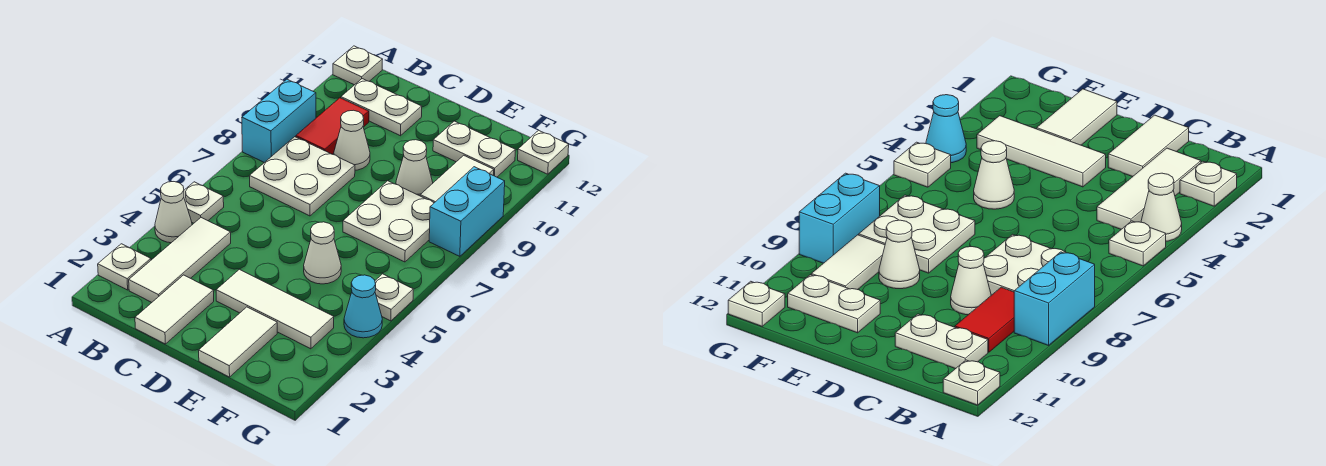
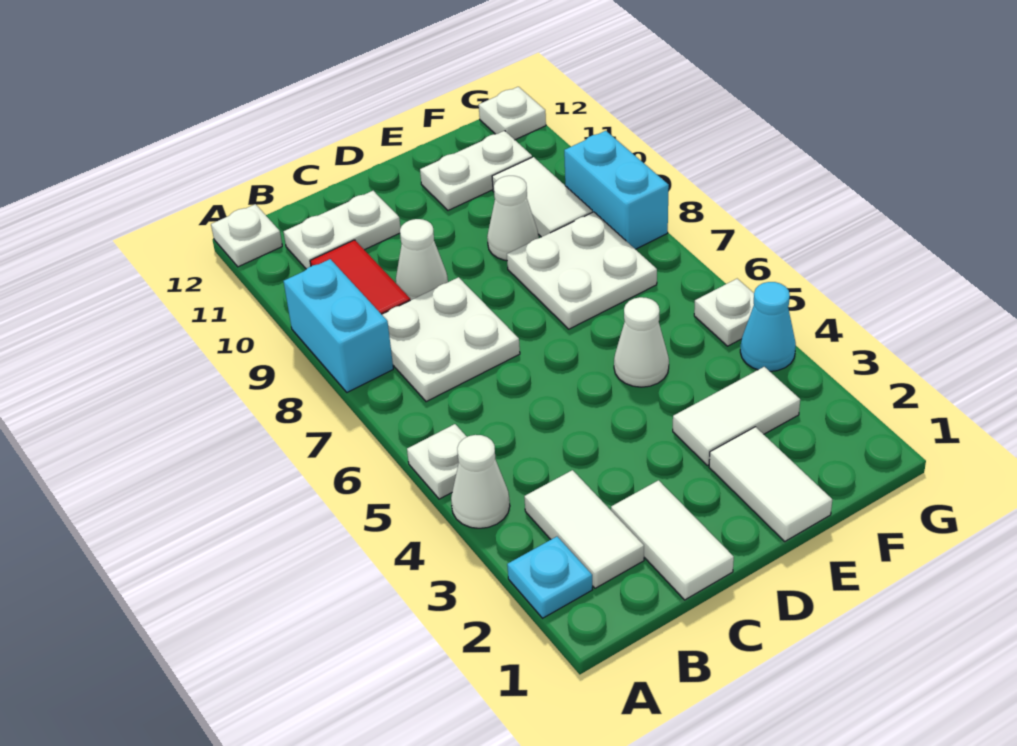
white plate A2 level 1 -> cyan plate A2 level 1
white tile B2:B4 level 1 -> white tile B2:B3 level 1
white tile D3:F3 level 1 -> white tile E3:F3 level 1

